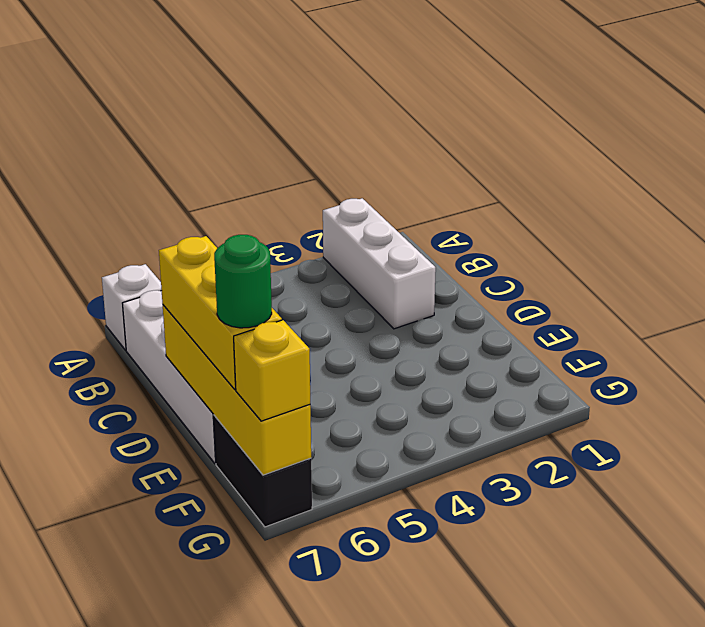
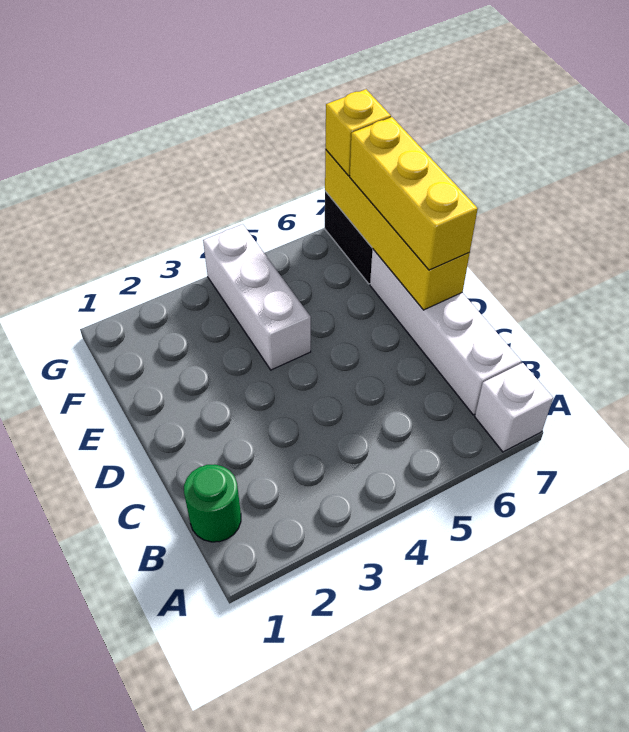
white brick A2:C2 level 1 -> white brick E4:G4 level 1
green round brick F7 level 4 -> green round brick B1 level 1

